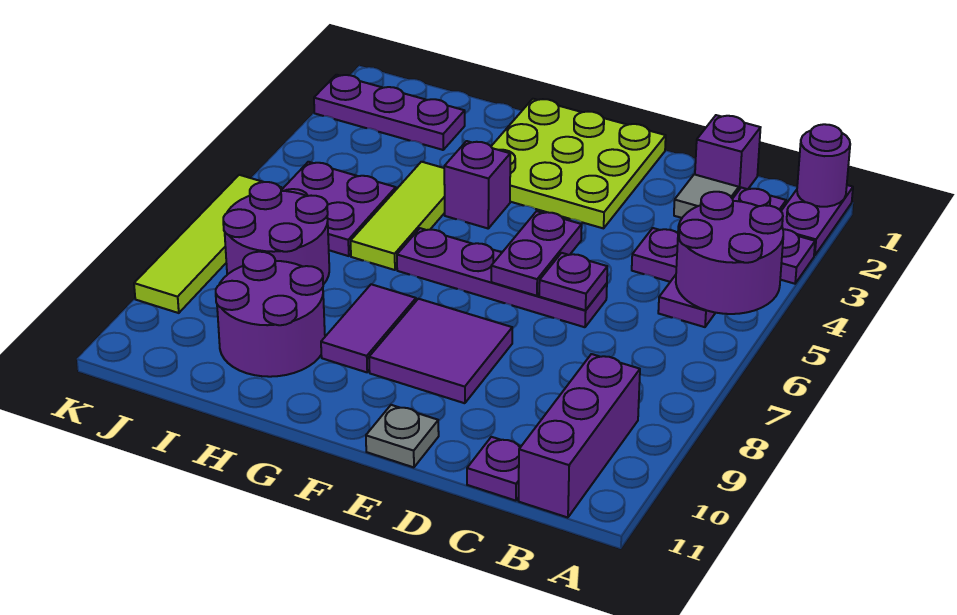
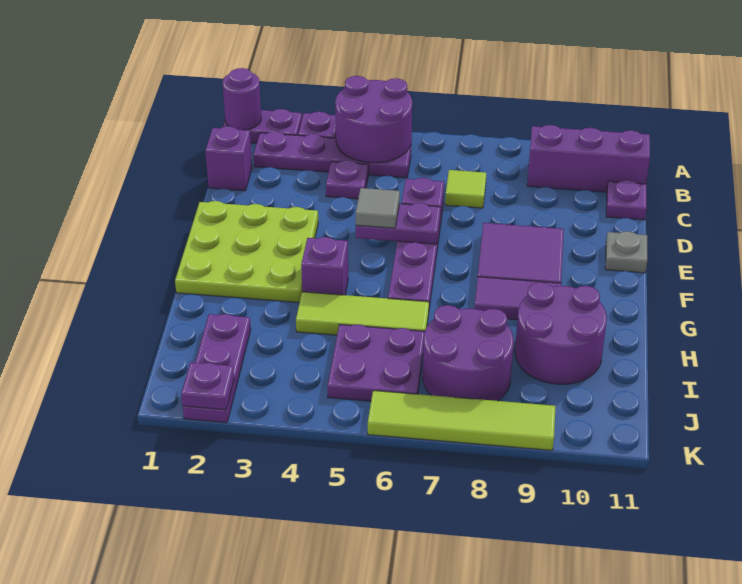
grey tile C2 level 1 -> grey tile E5 level 3
none -> lime tile C7 level 1
none -> purple plate K2 level 2

